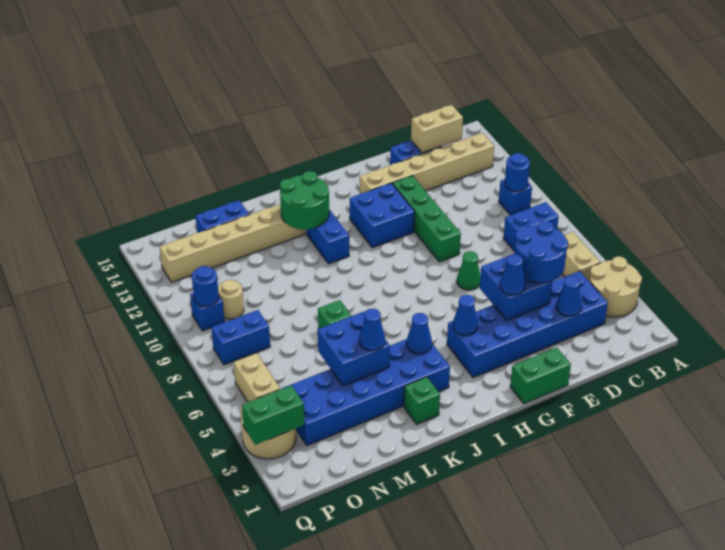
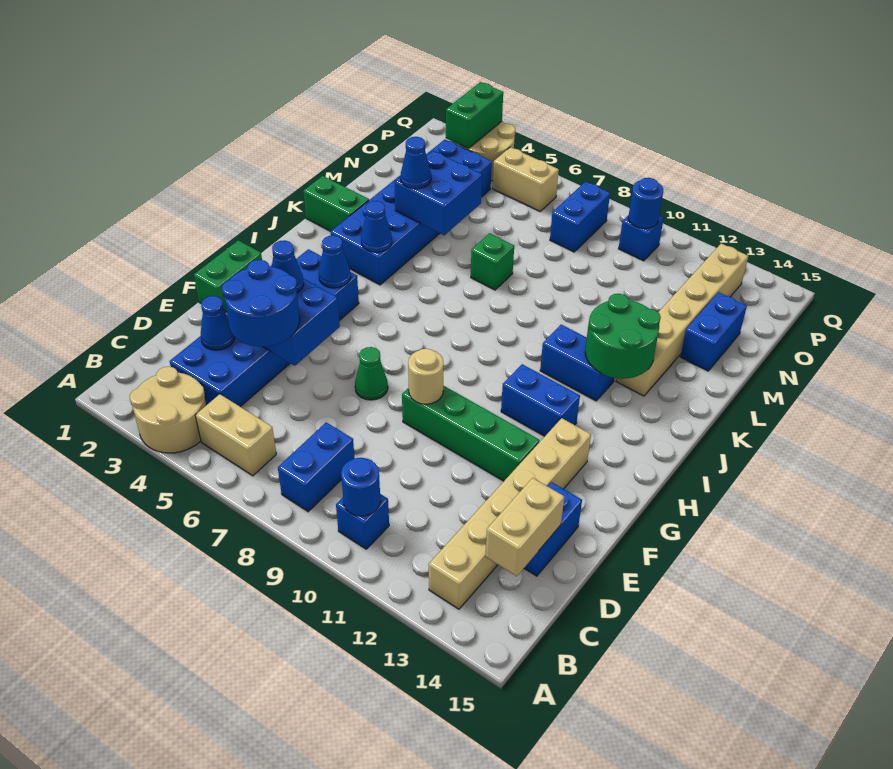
blue brick G11:H12 level 1 -> blue brick H11:H12 level 1
green brick K2 level 1 -> green brick K1:K2 level 1
tan round brick O10 level 1 -> tan round brick F9 level 2

